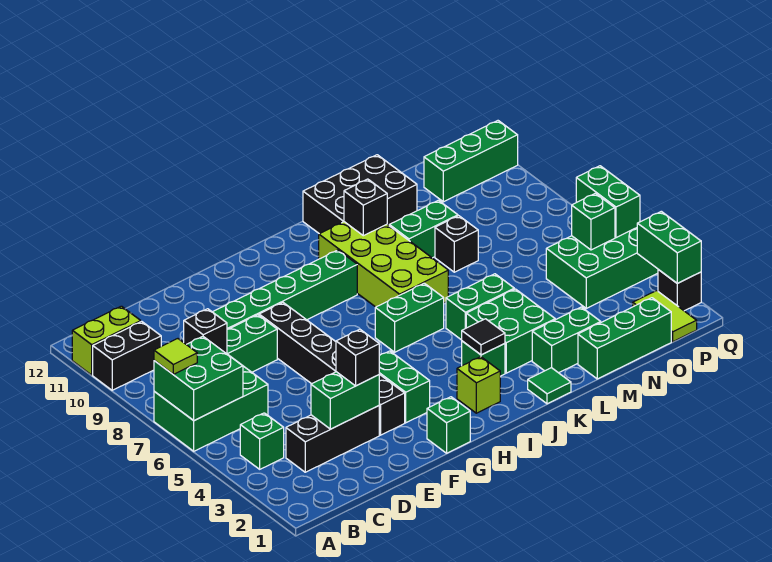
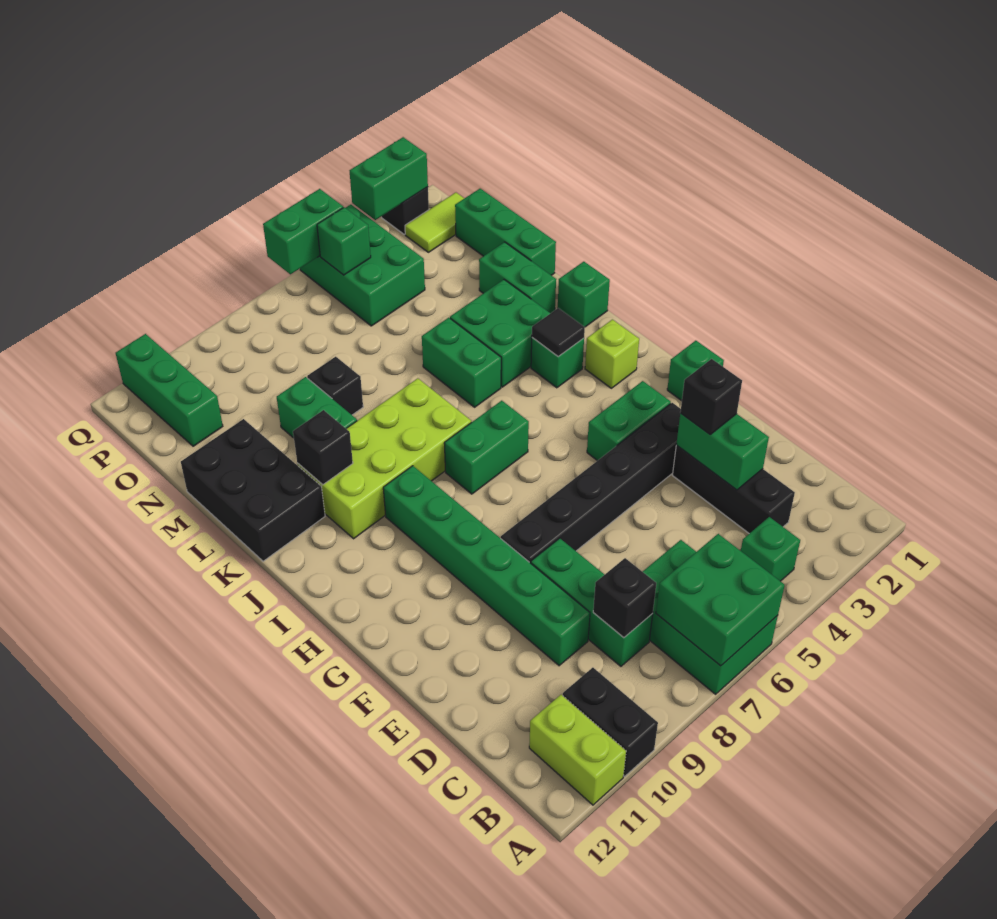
lime tile A7 level 3 -> none
green brick I6:J6 level 1 -> green brick I6:I7 level 1
green tile K1 level 1 -> green brick K1 level 1

